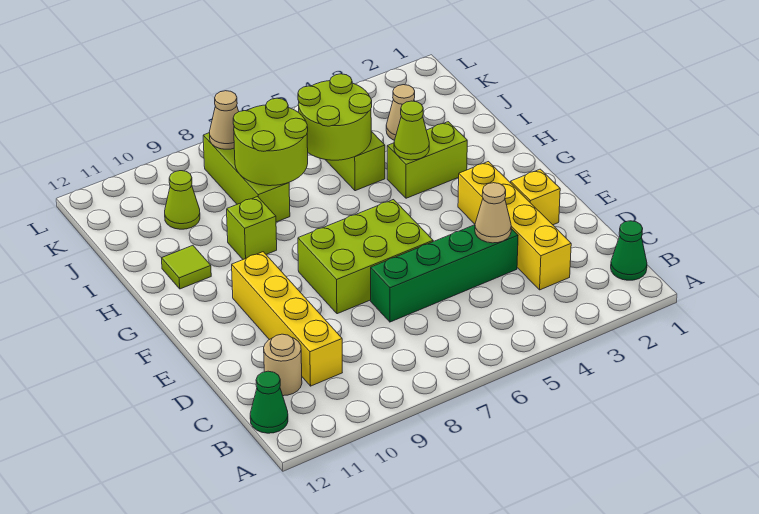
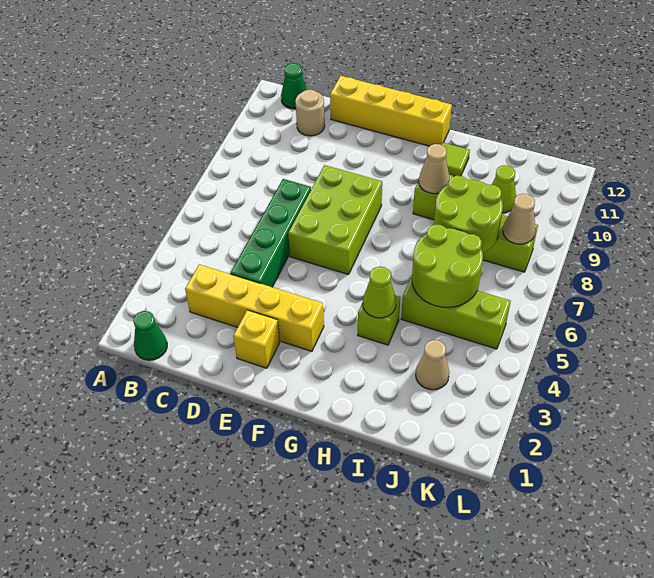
yellow brick C10:F10 level 1 -> yellow brick D12:G12 level 1
tan cone D4 level 2 -> tan cone H9 level 2
lime brick H3:H4 level 1 -> lime brick H4 level 1

